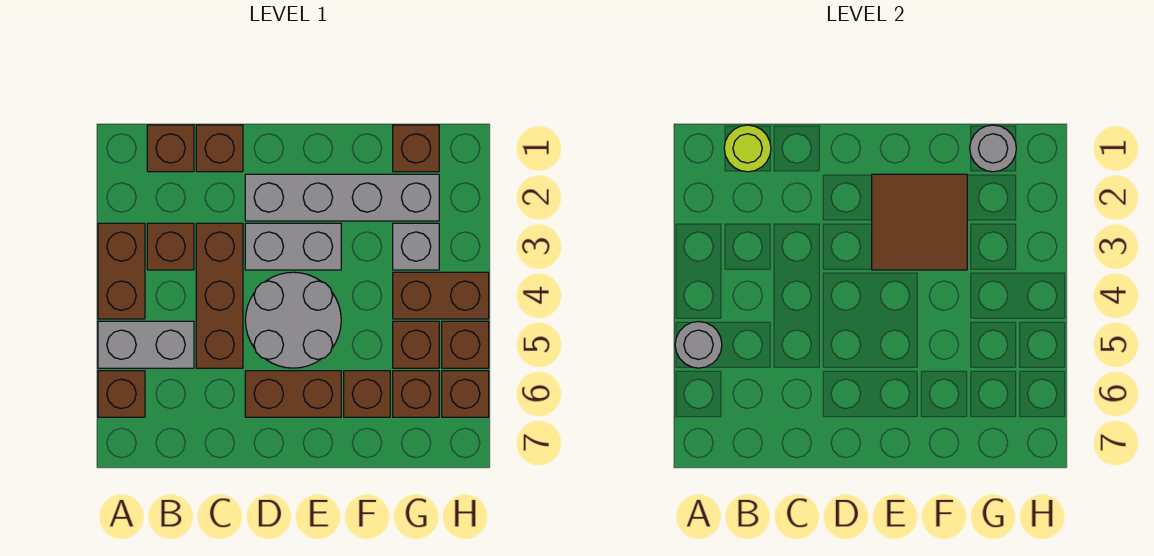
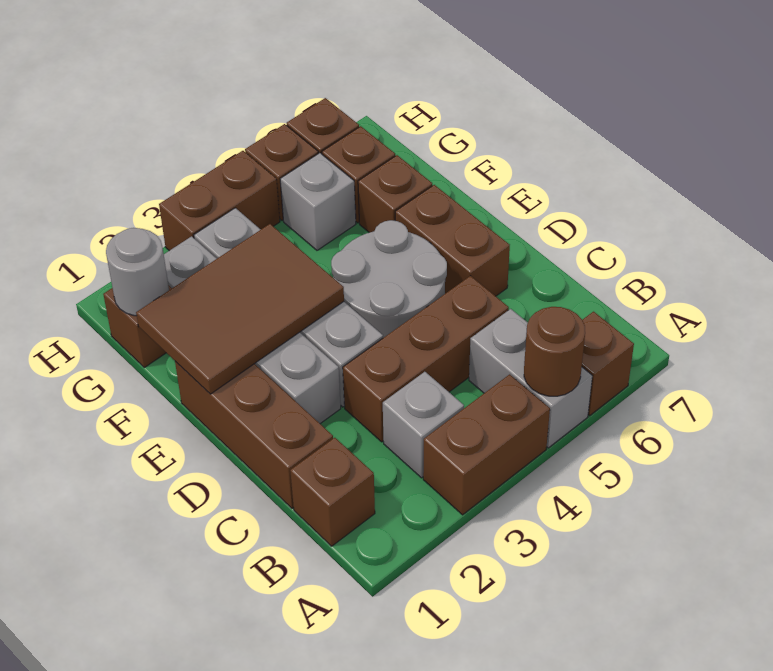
grey round brick A5 level 2 -> brown round brick A5 level 2
lime round brick B1 level 2 -> none
brown brick B3 level 1 -> grey brick B3 level 1
brown brick C1 level 1 -> brown brick C1:E1 level 1
brown tile E2:F3 level 2 -> brown tile E1:F3 level 2
brown brick G4:H4 level 1 -> brown brick H3:H4 level 1
brown brick G5 level 1 -> grey brick G5 level 1

